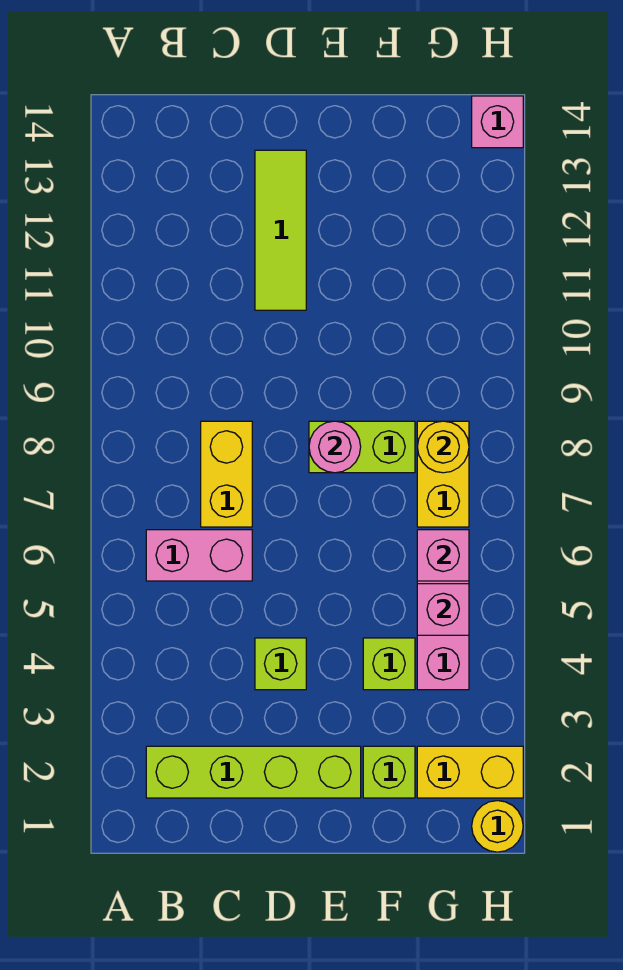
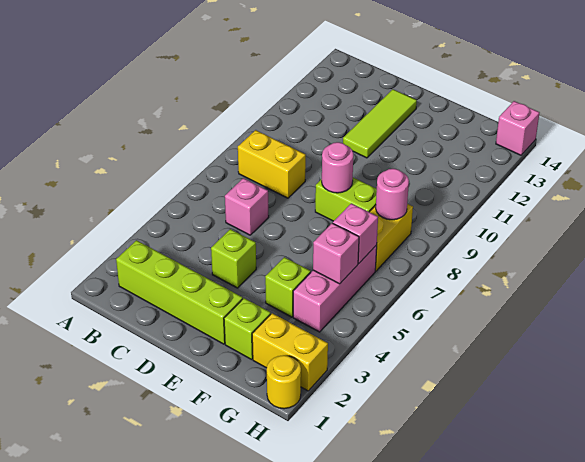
pink brick B6:C6 level 1 -> pink brick C6 level 1
yellow brick C7:C8 level 1 -> yellow brick B8:C8 level 1
yellow round brick G8 level 2 -> pink round brick G8 level 2

